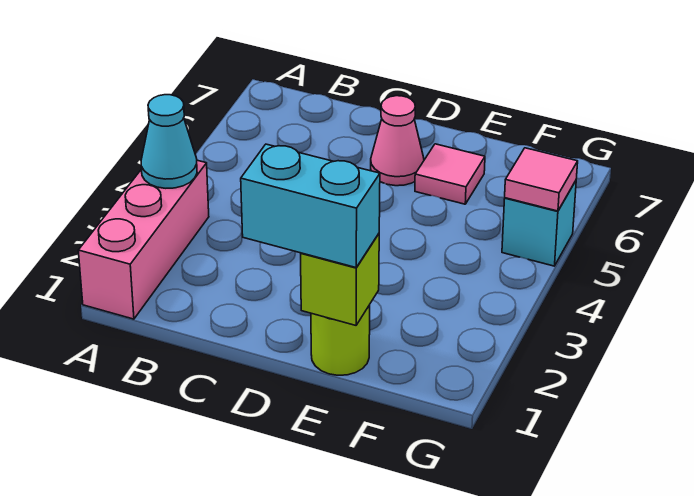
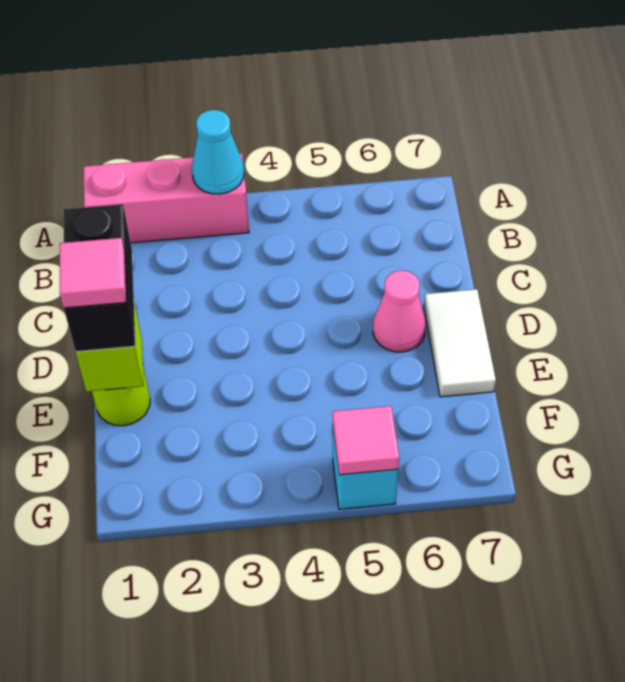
cyan brick D1:E1 level 3 -> black brick D1:E1 level 3
none -> white tile D7:E7 level 1
pink tile E6 level 1 -> pink tile E1 level 4

